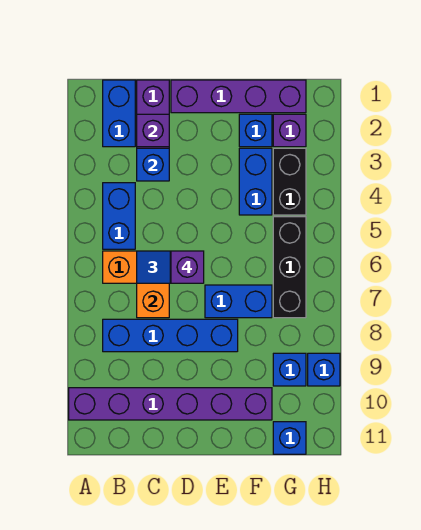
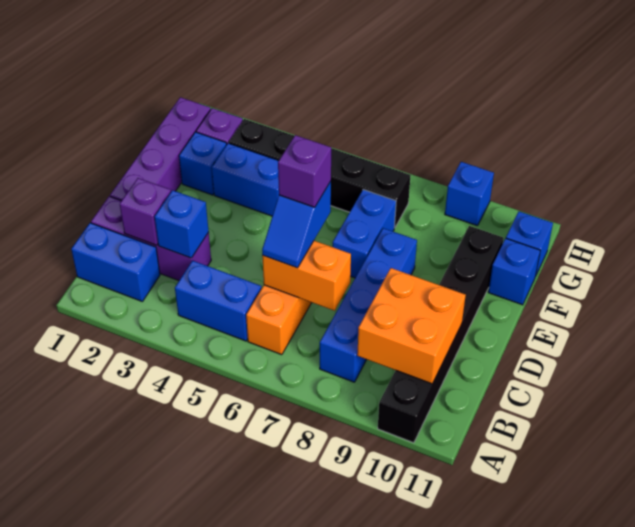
purple brick A10:F10 level 1 -> black brick A10:F10 level 1
none -> orange brick B9:C10 level 2
blue brick G9 level 1 -> blue brick F11 level 1

